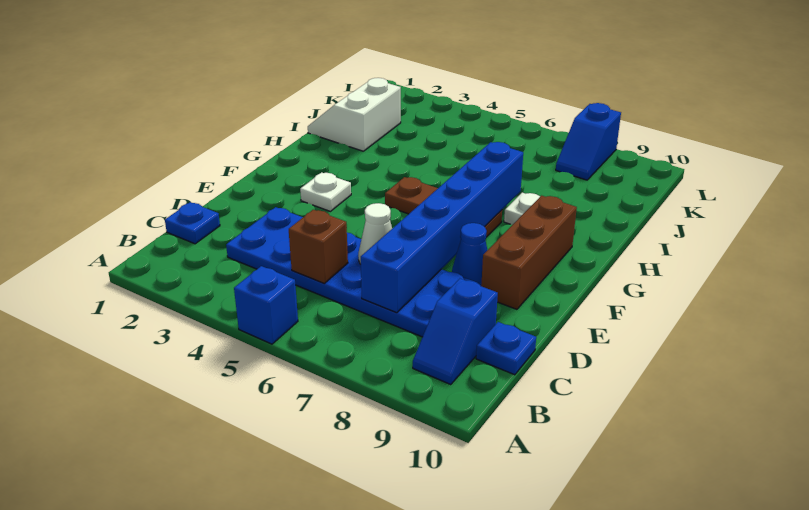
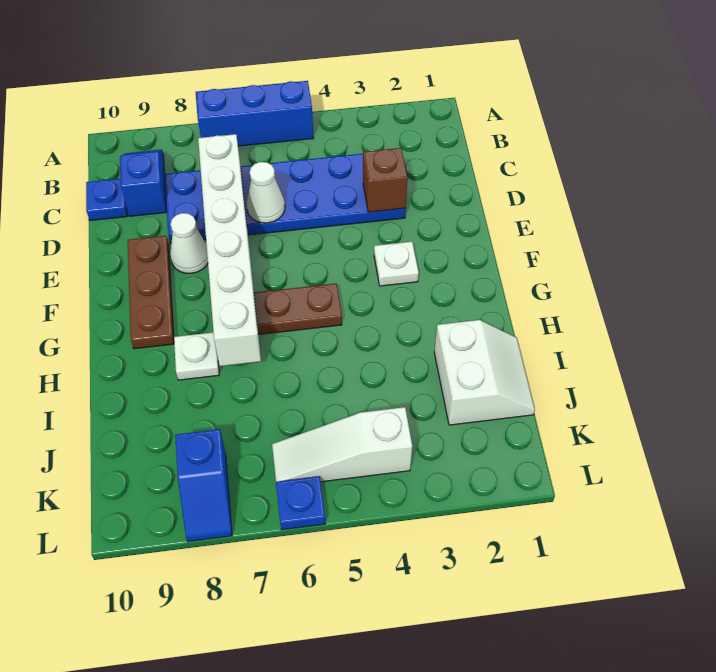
blue brick A5 level 1 -> blue brick A5:A7 level 1
blue plate C1 level 1 -> blue plate L6 level 1
brown brick C5 level 2 -> brown brick D3 level 2
blue brick C7:H7 level 2 -> white brick C7:H7 level 2
blue cone E8 level 1 -> white cone E8 level 1
brown brick E9:G9 level 1 -> brown plate E9:G9 level 1
none -> white slope K4:K6 level 1 top 4
blue slope K8:L8 level 1 top L -> blue slope K8:L8 level 1 top K

